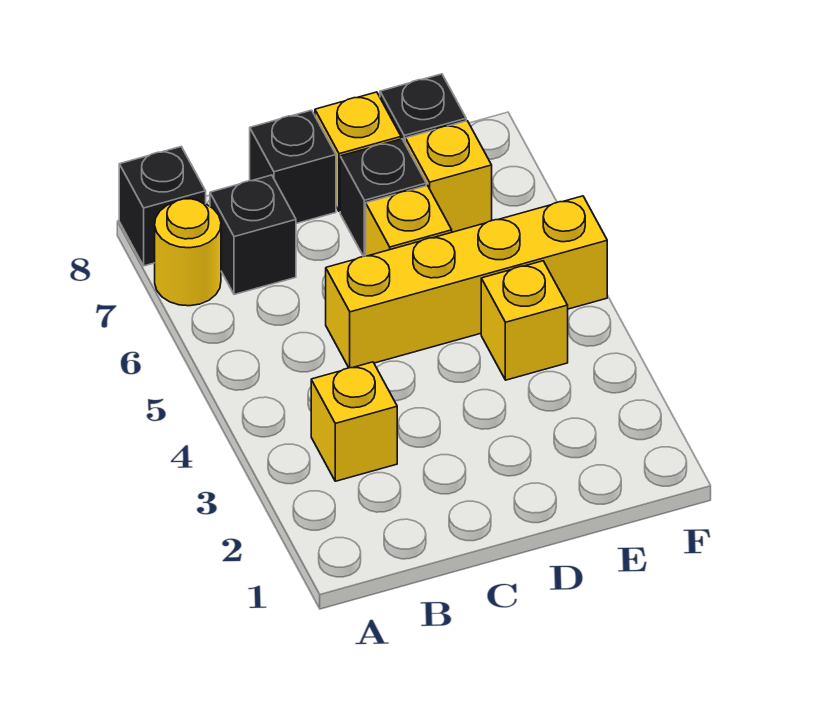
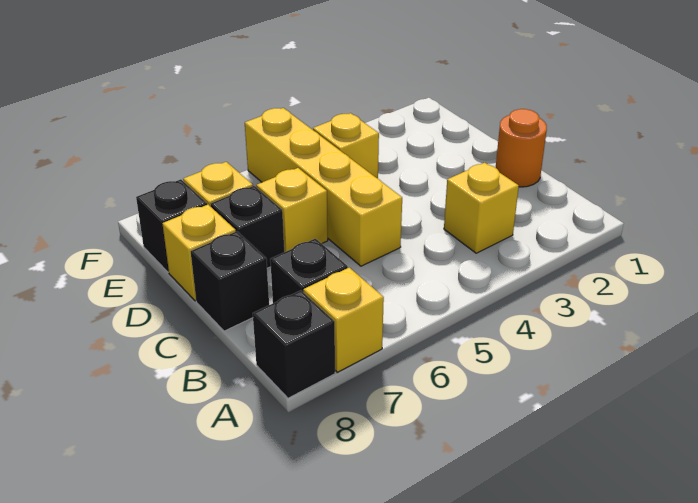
yellow round brick A7 level 1 -> yellow brick A7 level 1
none -> orange round brick C1 level 1

